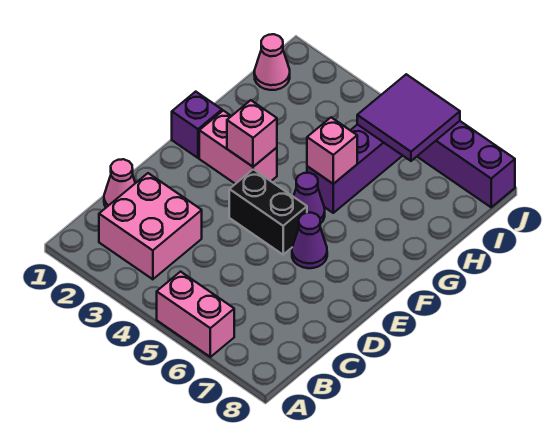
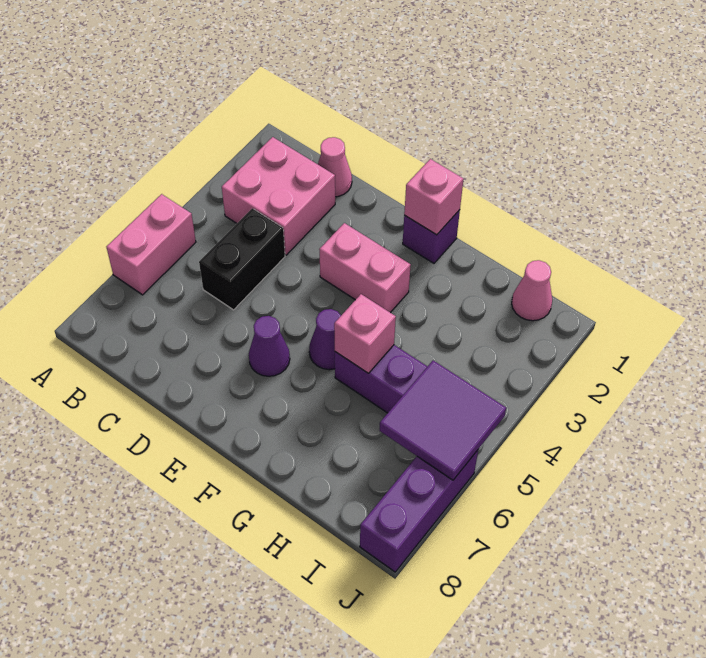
black brick E4:E5 level 1 -> black brick C4:C5 level 1
pink brick F2:F3 level 1 -> pink brick E3:F3 level 1
pink brick F3 level 2 -> pink brick F1 level 2

